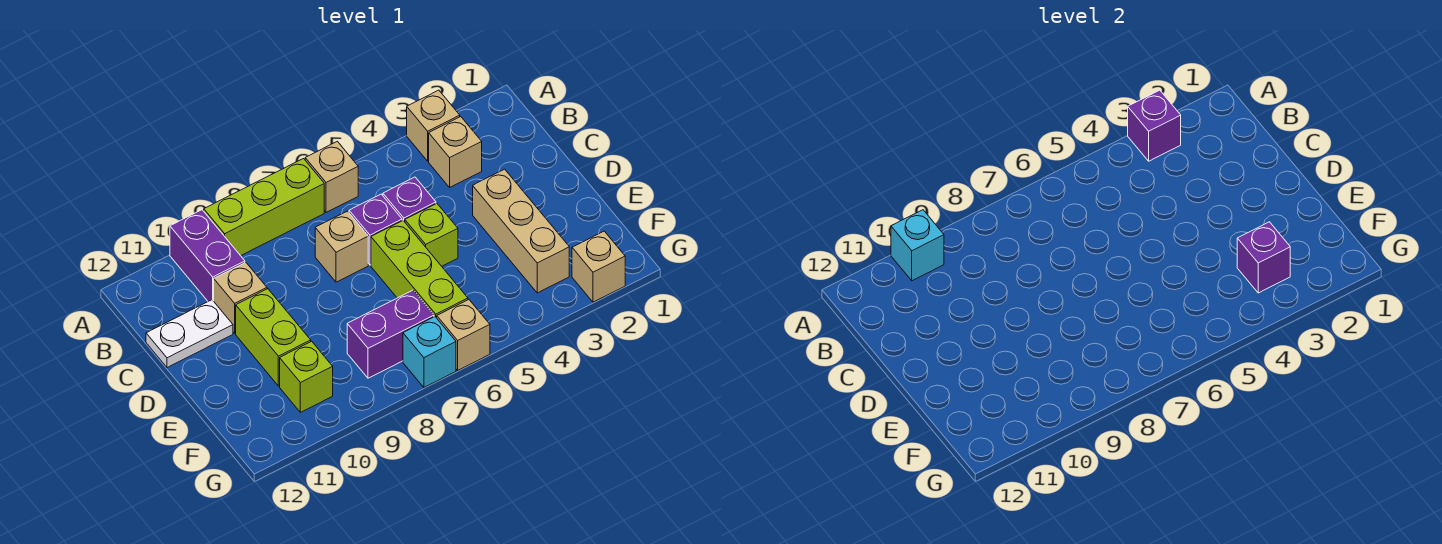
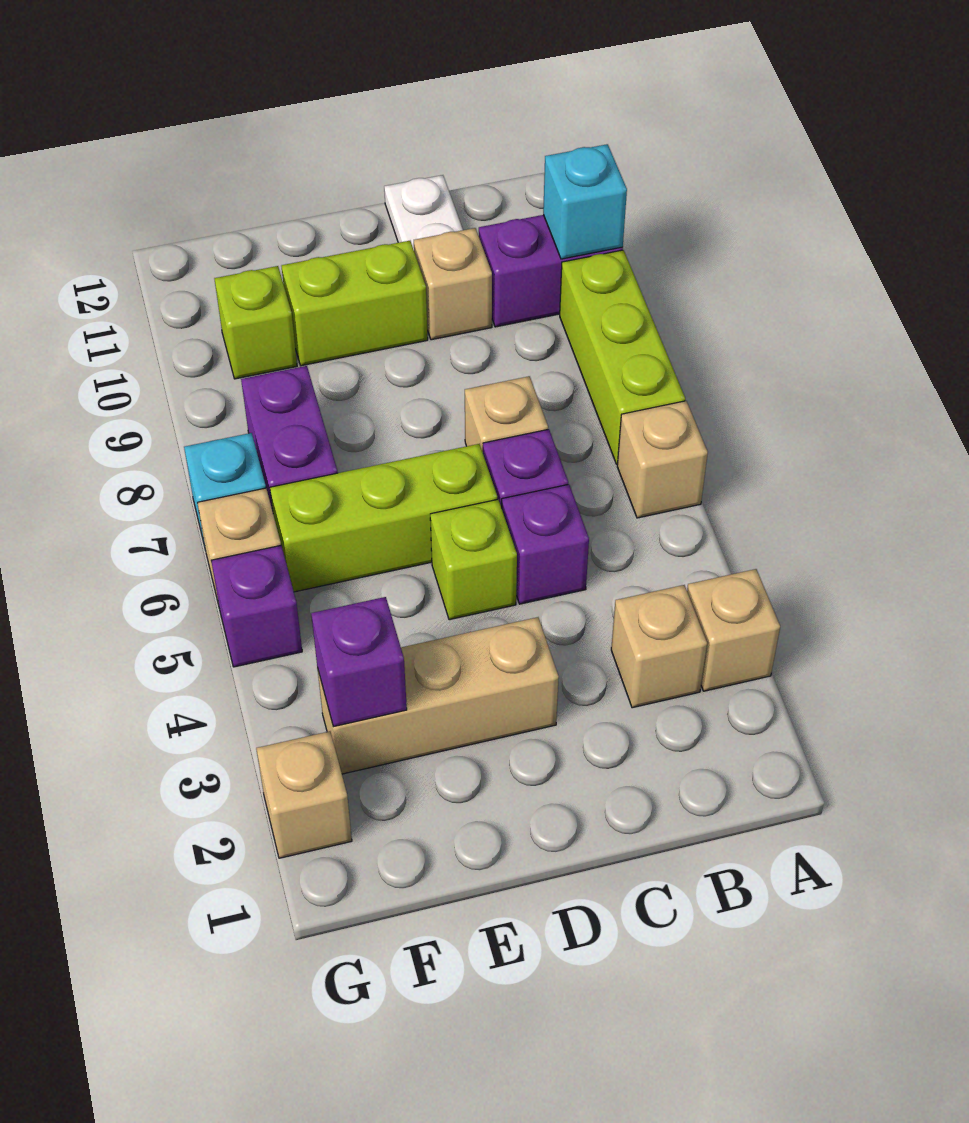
purple brick A3 level 2 -> purple brick G5 level 1

